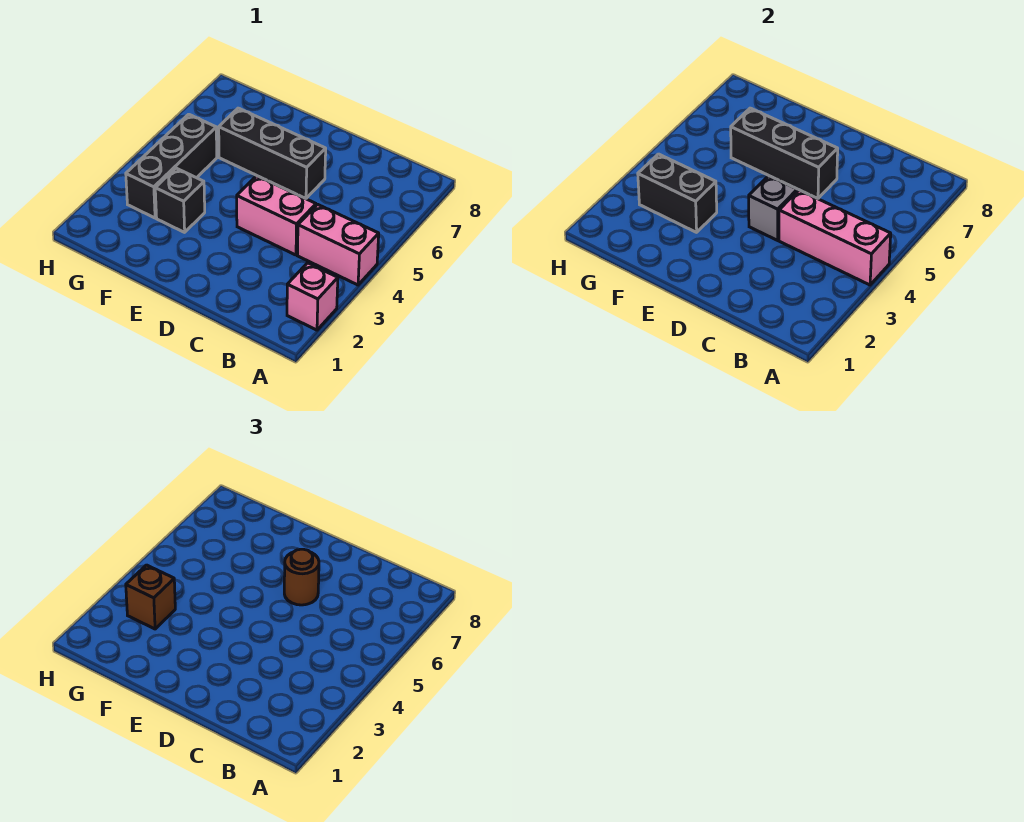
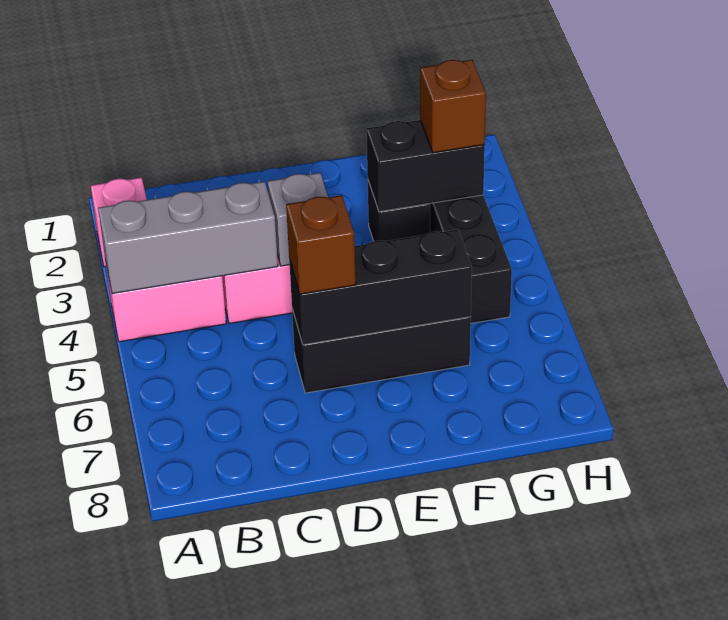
pink brick A4:C4 level 2 -> grey brick A4:C4 level 2
brown round brick D6 level 3 -> brown brick D6 level 3

